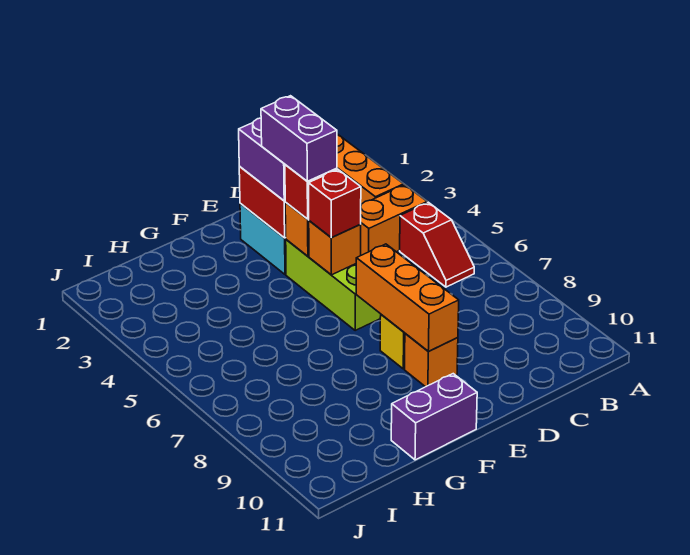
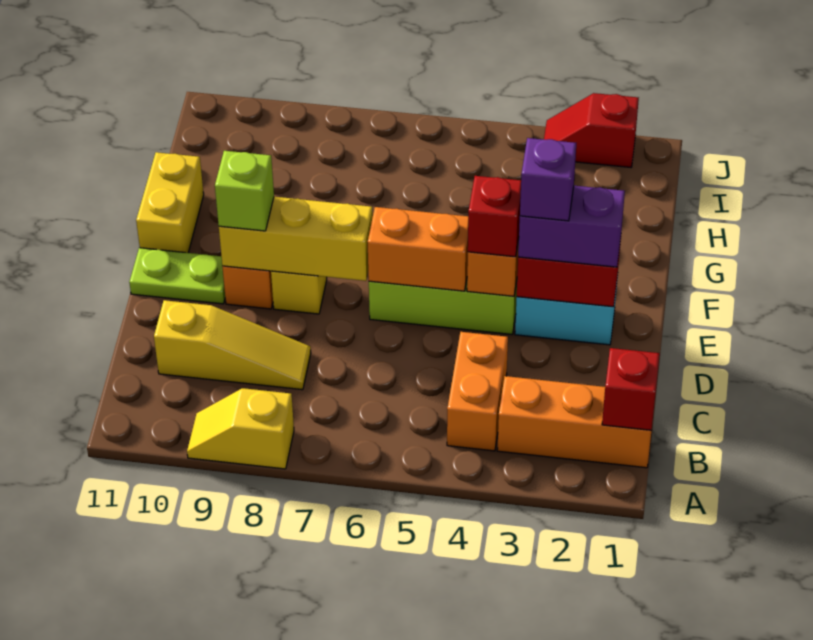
none -> yellow slope A8:A9 level 1 top 8
red slope B5:B6 level 1 top 5 -> red slope J2:J3 level 1 top 2
none -> yellow slope C8:C10 level 1 top 10
purple brick E3:E4 level 4 -> purple brick E3 level 4
orange brick E5 level 2 -> orange brick E5:E6 level 2
red brick E5 level 3 -> red brick B1 level 2
orange brick E7:E9 level 2 -> yellow brick E7:E9 level 2
none -> lime brick E9 level 3
none -> lime plate E10:E11 level 1
purple brick F11:G11 level 1 -> yellow brick F11:G11 level 1

